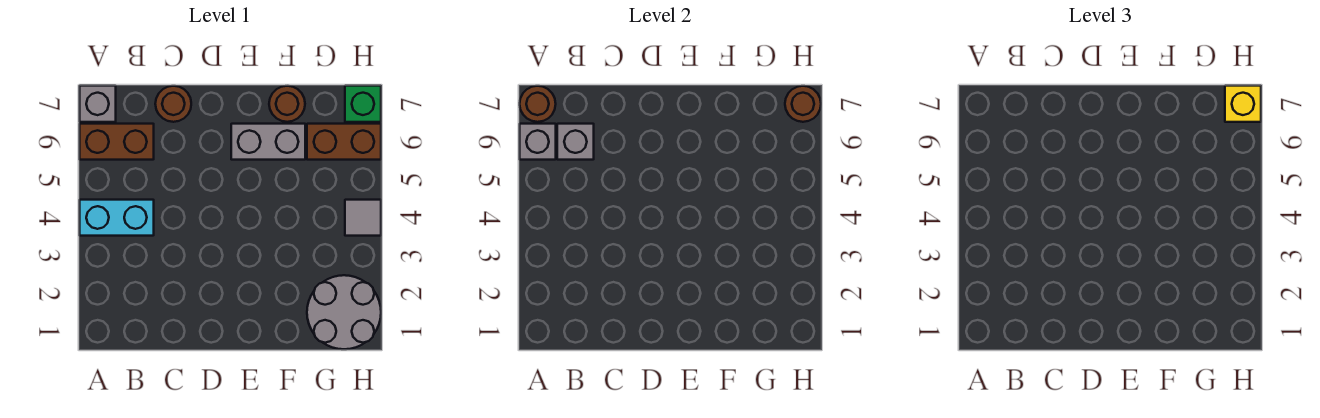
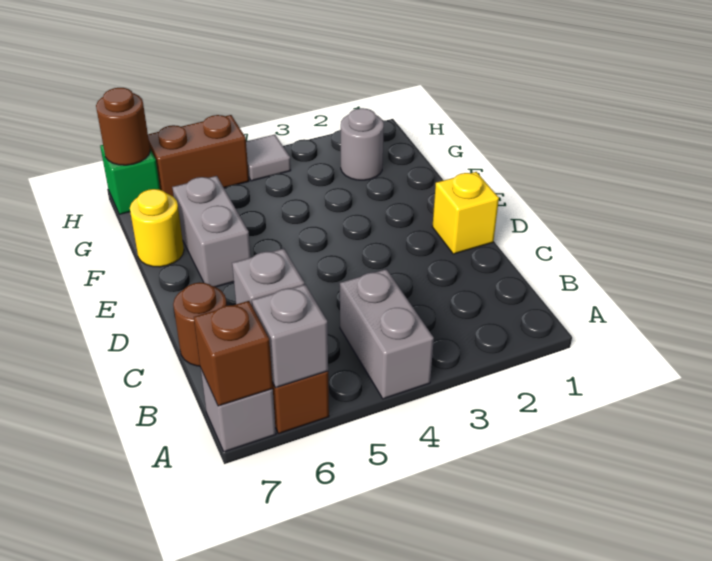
cyan brick A4:B4 level 1 -> grey brick A4:B4 level 1
brown round brick A7 level 2 -> brown brick A7 level 2
brown round brick F7 level 1 -> yellow round brick F7 level 1
grey round brick G1:H2 level 1 -> grey round brick G2 level 1
brown brick G6:H6 level 1 -> brown brick H5:H6 level 1
yellow brick H7 level 3 -> yellow brick D1 level 1

